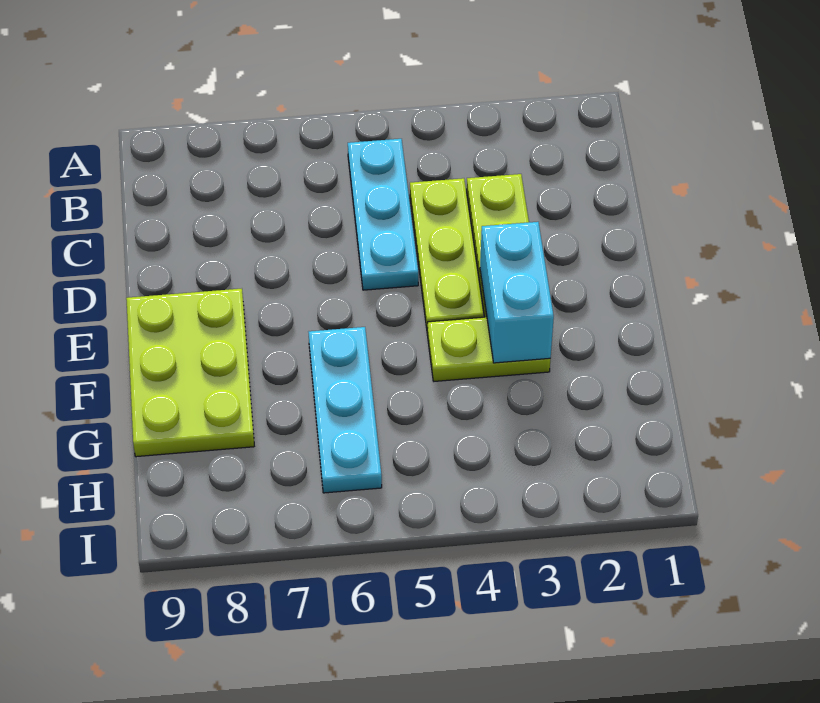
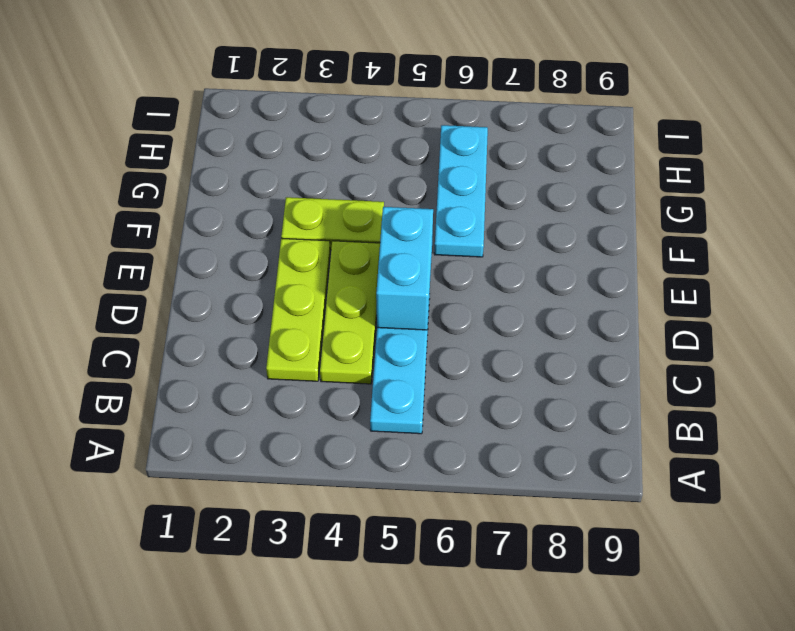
cyan brick E3:F3 level 2 -> cyan brick D5:E5 level 2
lime plate E8:G9 level 1 -> none

